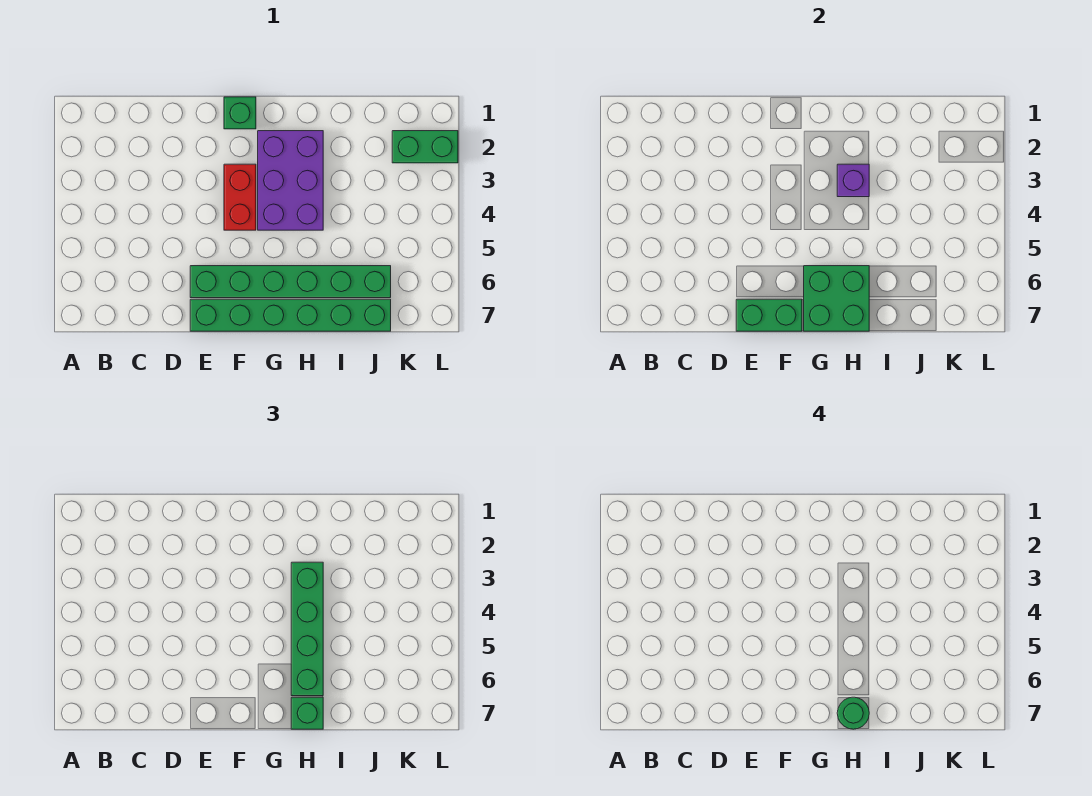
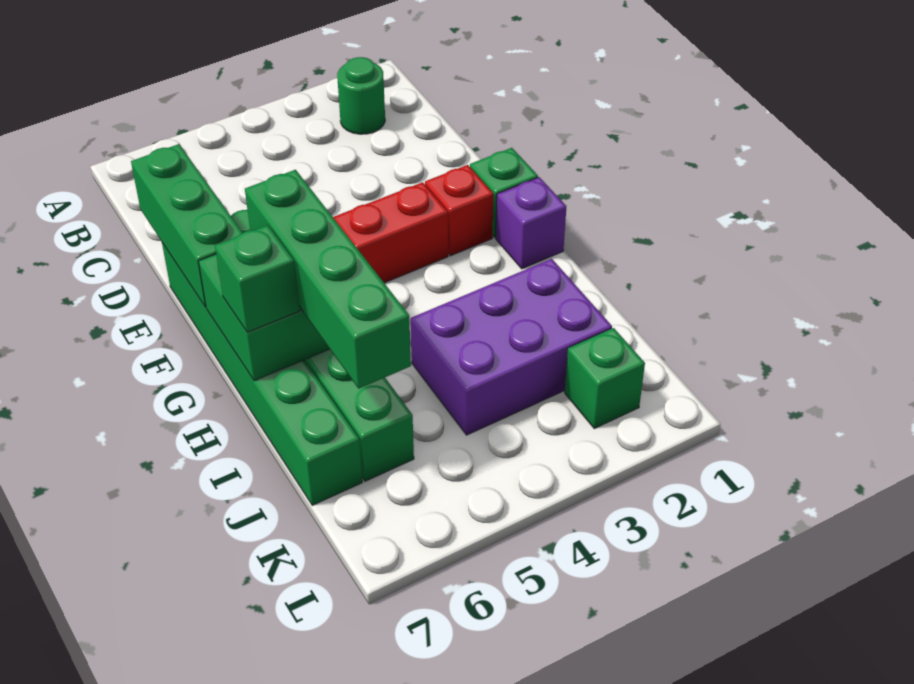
green brick E7:F7 level 2 -> green brick D7:F7 level 2
none -> red brick F2 level 1
purple brick G2:H4 level 1 -> purple brick I2:J4 level 1
purple brick H3 level 2 -> purple brick G1 level 1
green brick H3:H6 level 3 -> green brick G6:J6 level 3
green round brick H7 level 4 -> green round brick B2 level 1
green brick K2:L2 level 1 -> green brick K2 level 1

